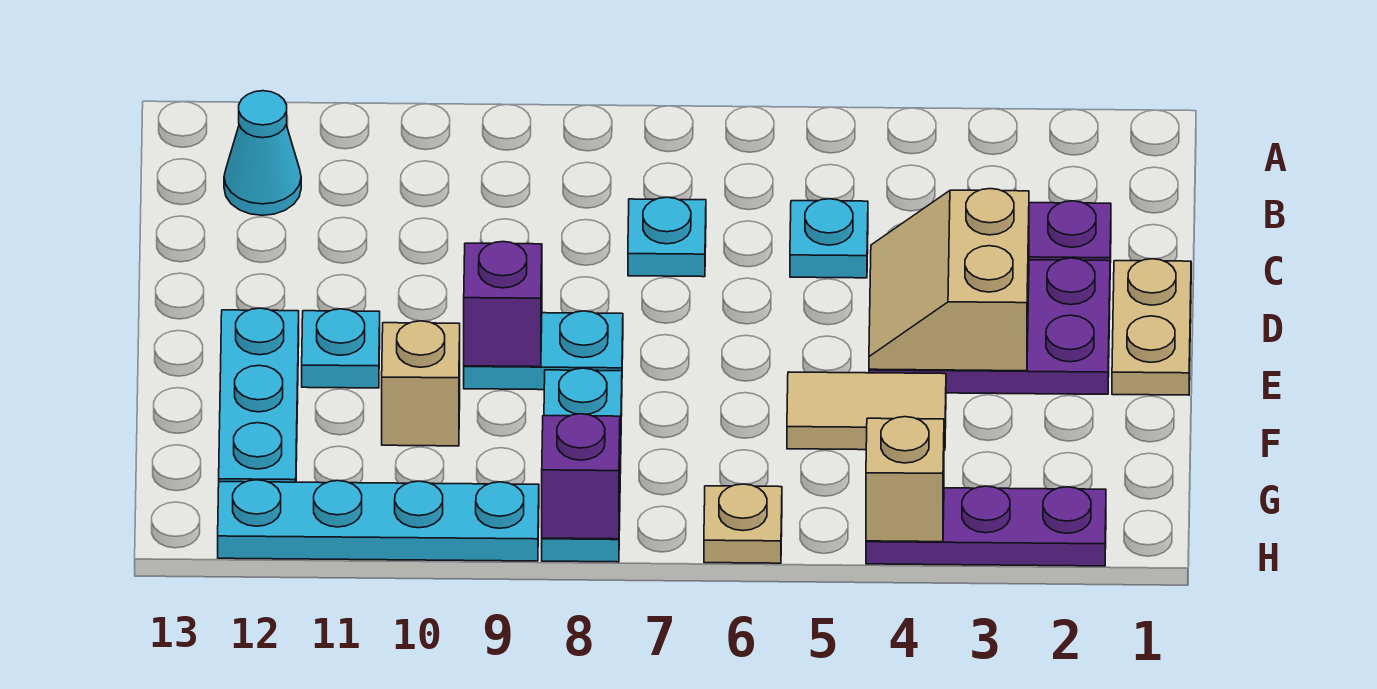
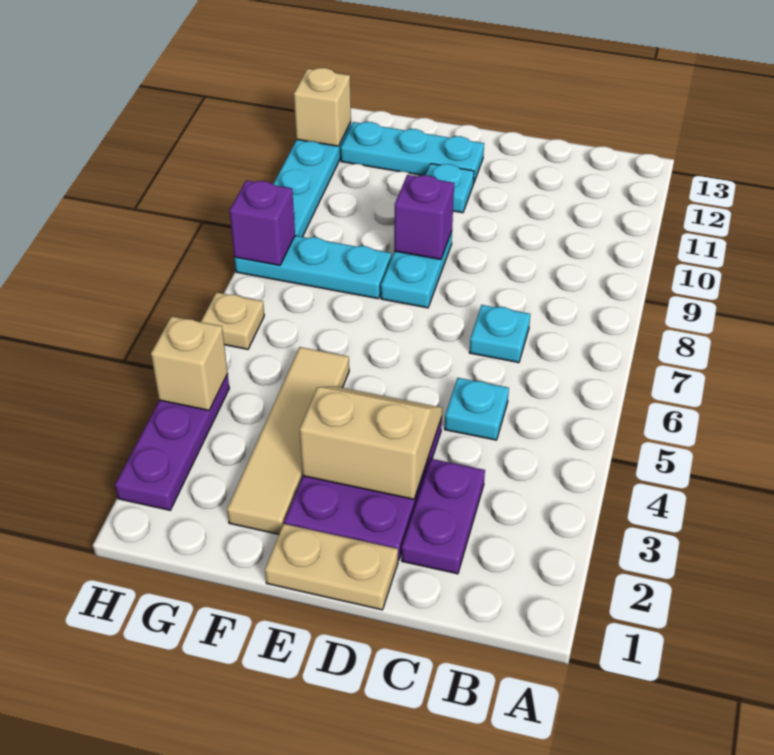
cyan cone B12 level 1 -> none
tan tile F4:F5 level 1 -> tan tile F2:F5 level 1
tan brick F10 level 1 -> tan brick H12 level 2

